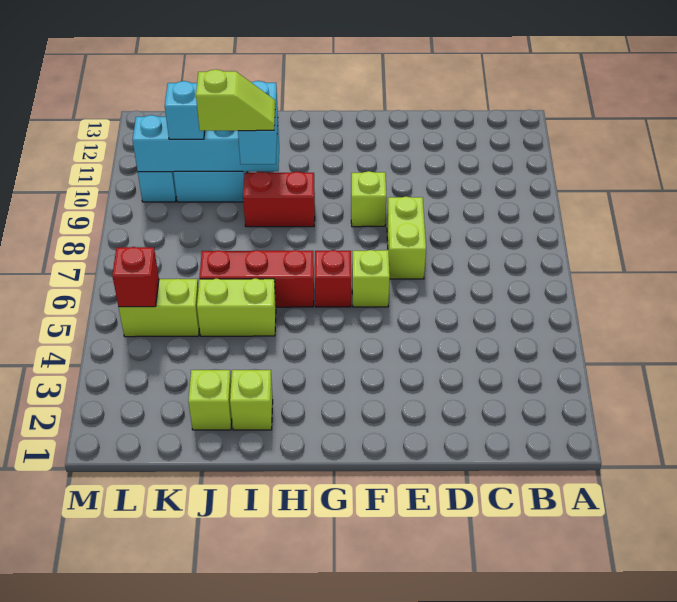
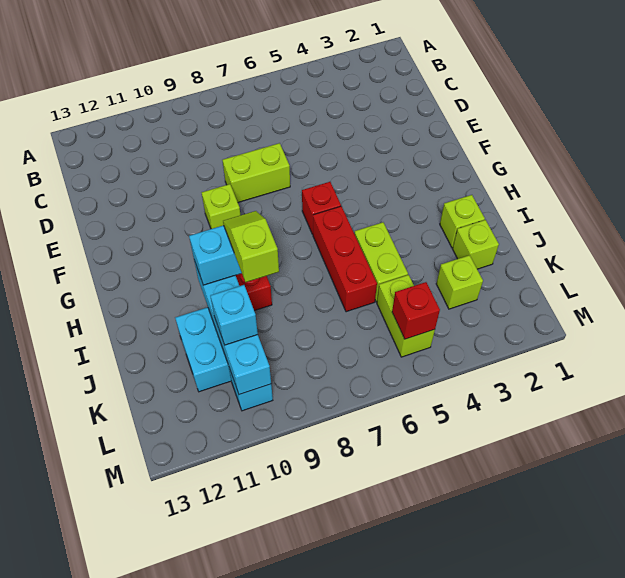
lime brick F6 level 1 -> lime brick K3 level 1

